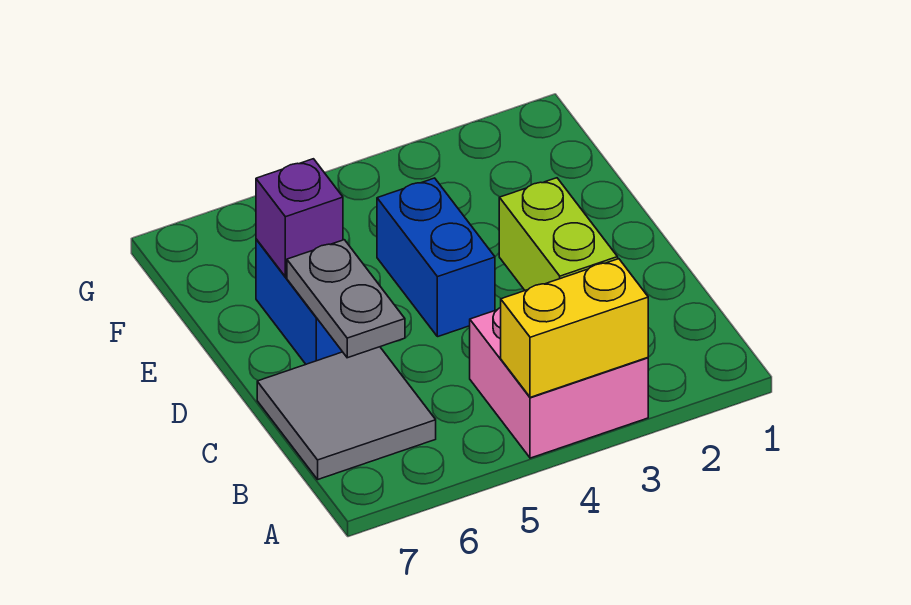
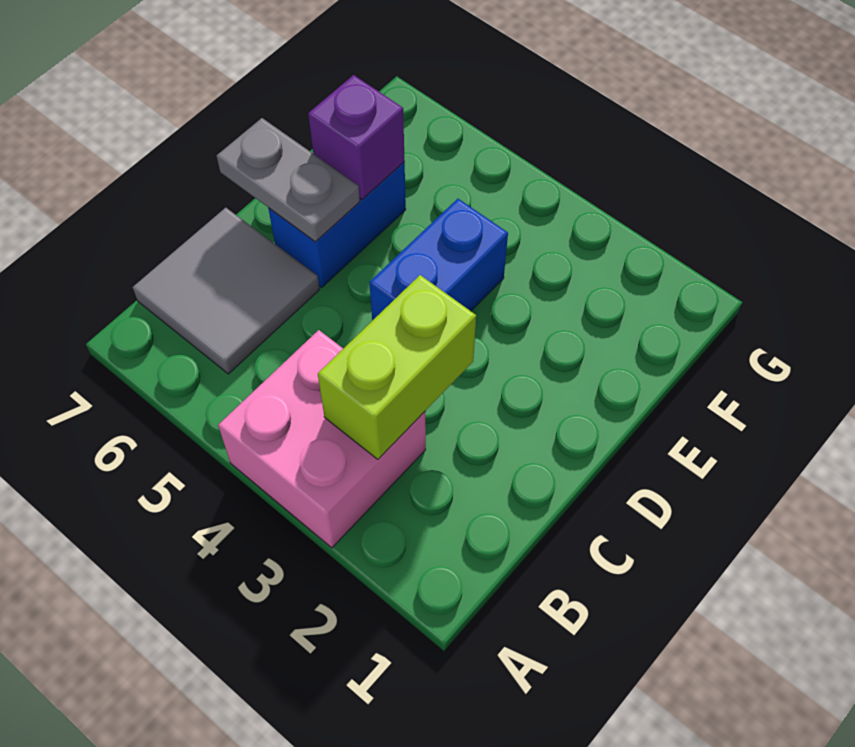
yellow brick A3:A4 level 2 -> none
grey plate C6:D6 level 2 -> grey plate D6:D7 level 2

